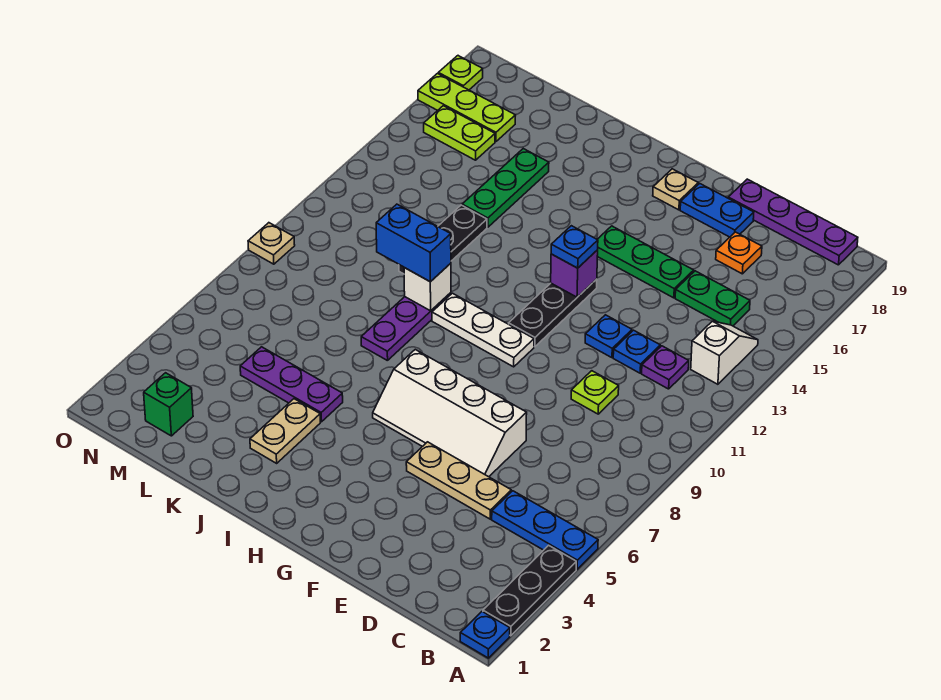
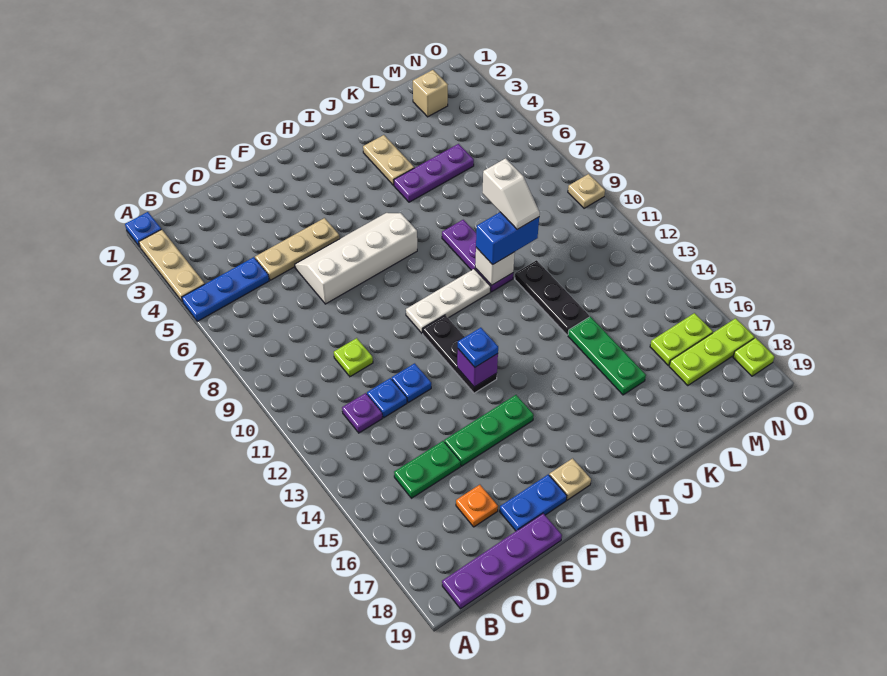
black plate A2:A4 level 1 -> tan plate A2:A4 level 1
white slope B13:B14 level 1 top 13 -> white slope K9:K10 level 4 top 9
green brick M2 level 1 -> tan brick M2 level 1

